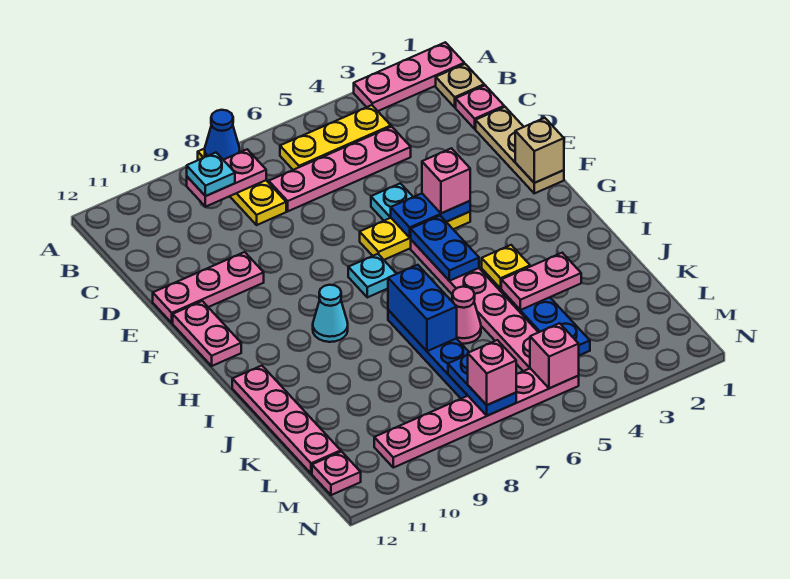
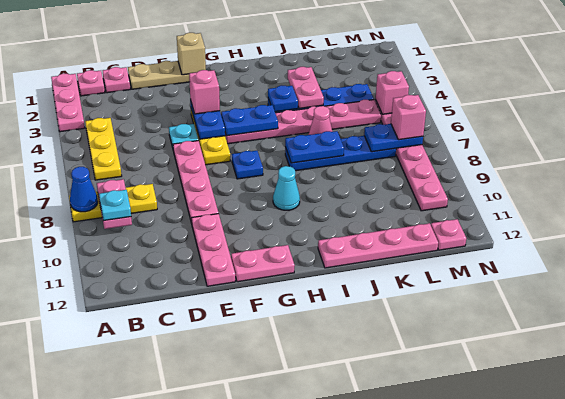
tan plate B1 level 1 -> pink plate B1 level 1
pink plate C4:C7 level 1 -> pink plate E6:E9 level 1
cyan plate G7 level 1 -> blue plate G7 level 1
yellow plate I4 level 2 -> blue plate I4 level 2
blue brick I7:J7 level 2 -> blue plate I7:J7 level 2

